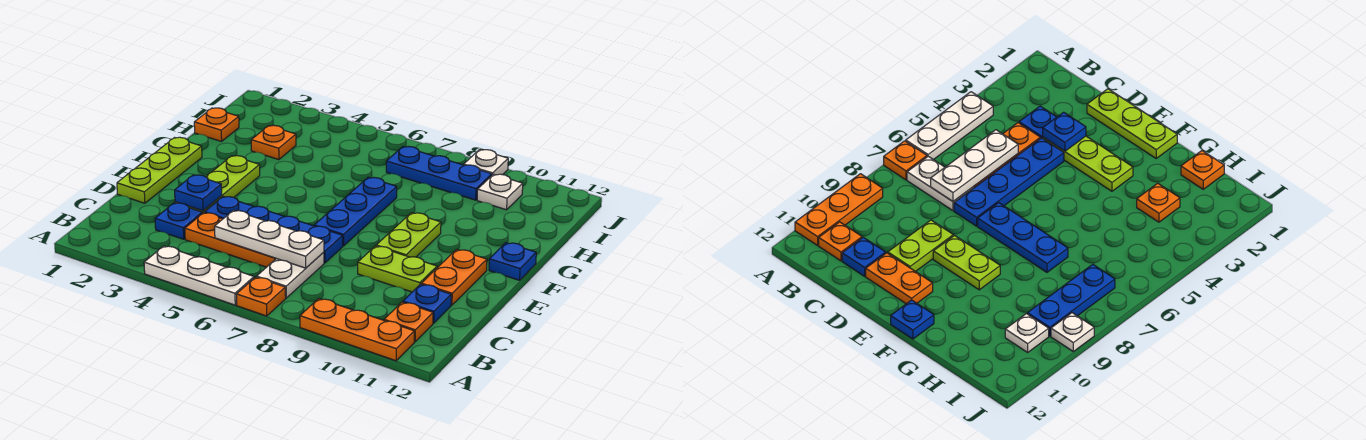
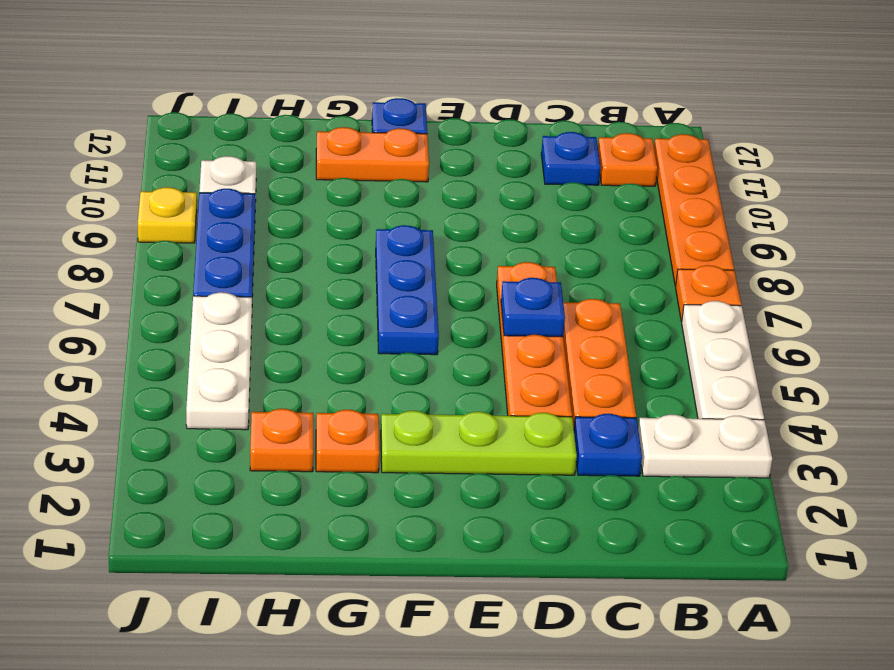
orange plate A9:A11 level 1 -> orange plate A8:A11 level 1
white plate B7:C7 level 1 -> white plate A3:B3 level 1
white plate C5:C7 level 2 -> white plate I4:I6 level 1
lime plate D1:F1 level 1 -> none
blue plate D3 level 2 -> blue plate D6 level 2
blue plate D4:D7 level 1 -> orange plate D4:D7 level 1
lime plate D9:D10 level 1 -> none
orange plate D11:E11 level 1 -> orange plate F11:G11 level 1
blue plate E7:G7 level 1 -> blue plate F6:F8 level 1
lime plate E9:F9 level 1 -> none
orange plate H1 level 1 -> orange plate G3 level 1
white plate J9 level 1 -> yellow plate J9 level 1

